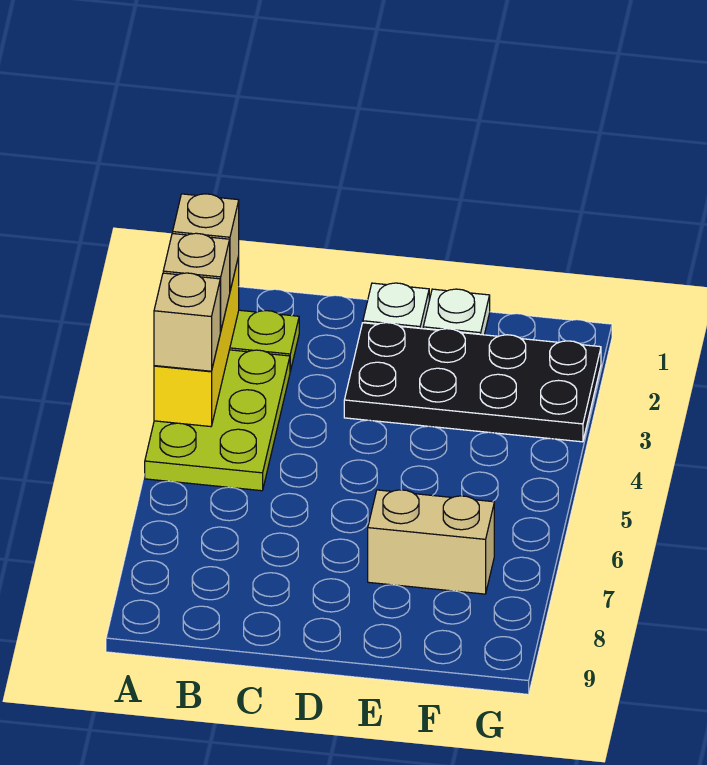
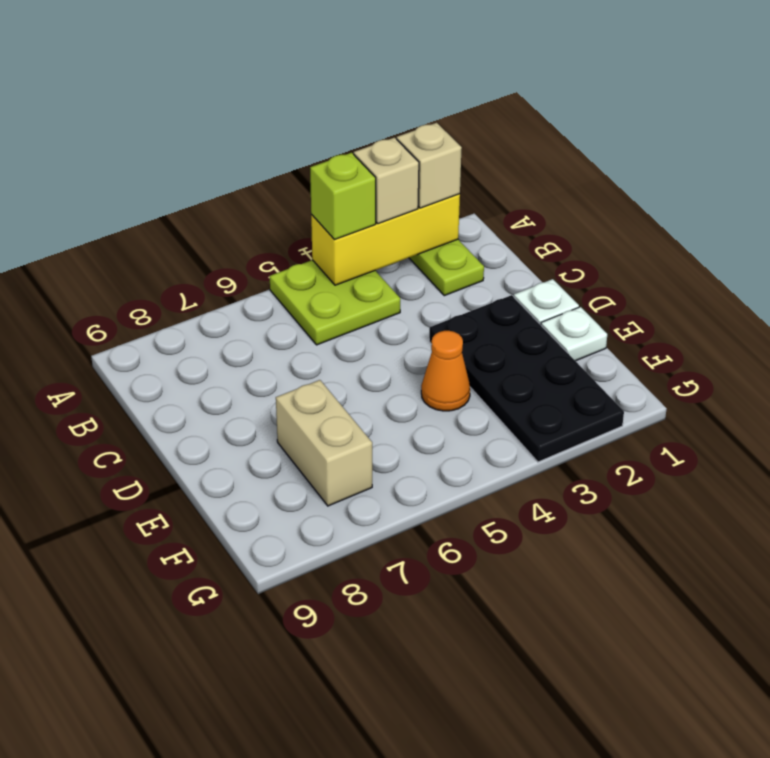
lime plate A3:B5 level 1 -> lime plate A4:B5 level 1
tan brick A4 level 3 -> lime brick A4 level 3
none -> orange cone E4 level 1

